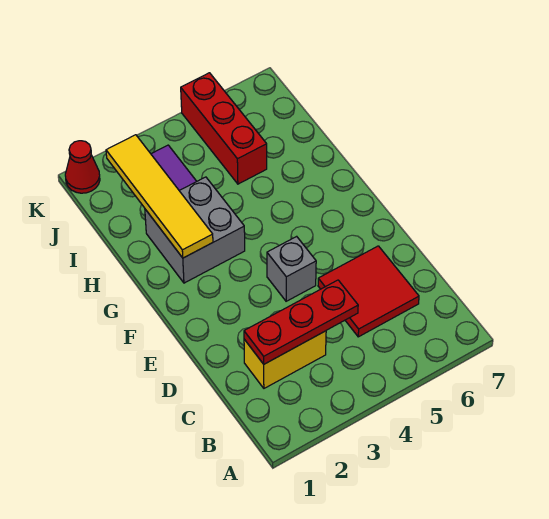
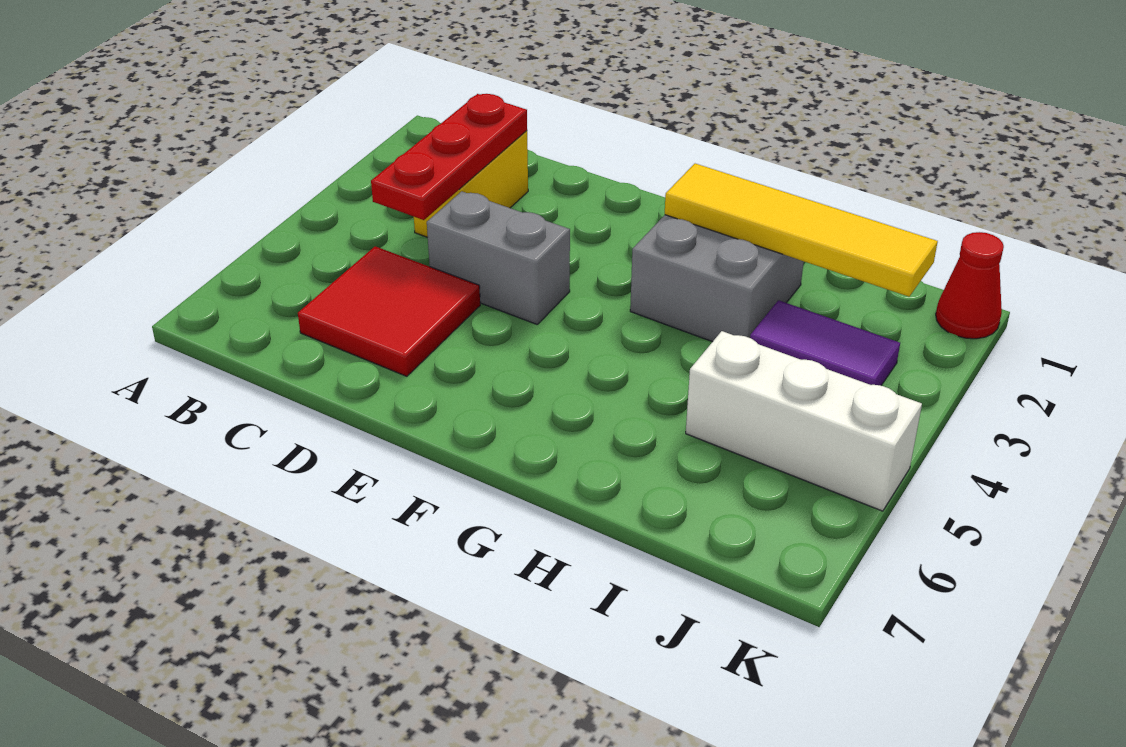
grey brick E4 level 1 -> grey brick D4:E4 level 1
red brick I5:K5 level 1 -> white brick I5:K5 level 1

